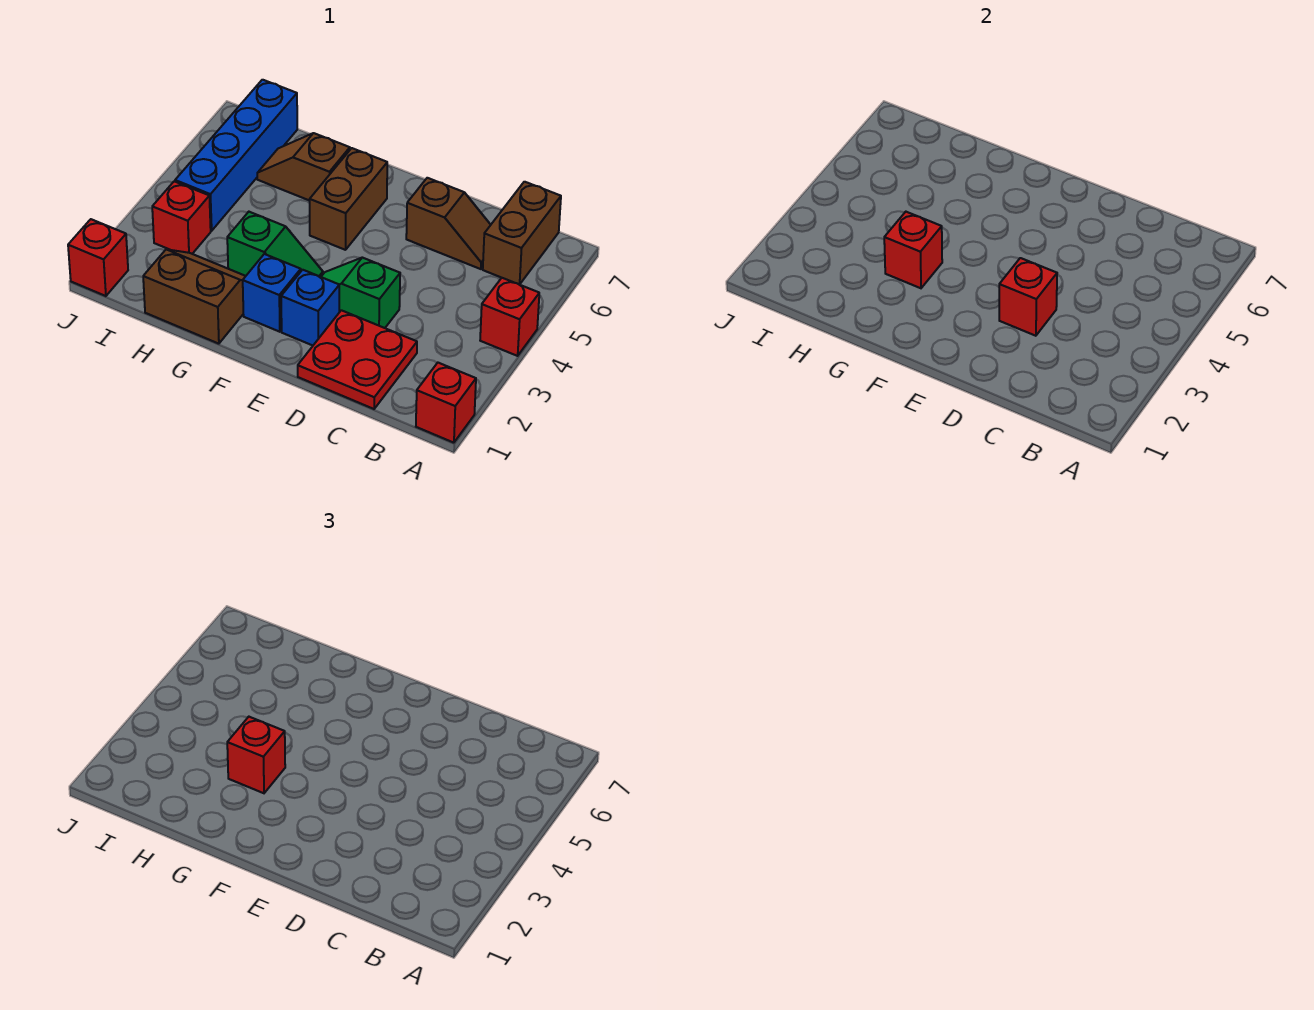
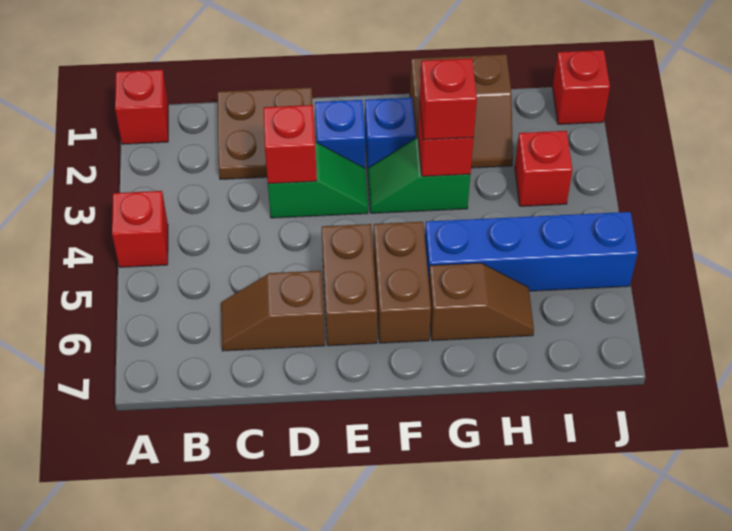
brown brick B6:B7 level 1 -> brown brick E5:E6 level 1
red plate C1:D2 level 1 -> brown plate C1:D2 level 1
blue brick I4:I7 level 1 -> blue brick G5:J5 level 1

